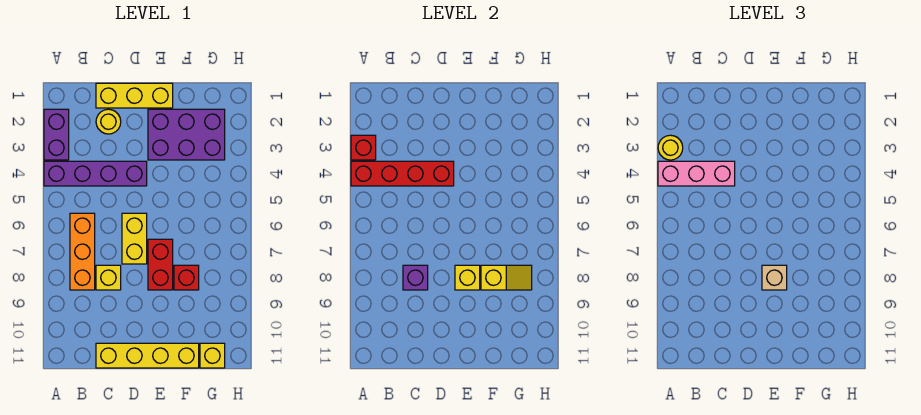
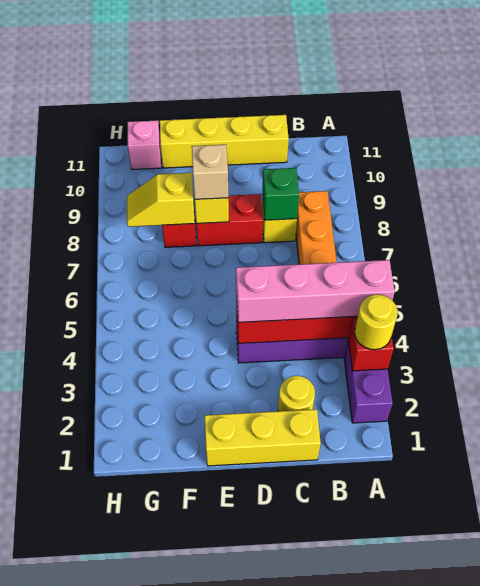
pink brick A4:C4 level 3 -> pink brick A4:D4 level 3
purple brick C8 level 2 -> green brick C8 level 2
yellow brick D6:D7 level 1 -> none
purple brick E2:G3 level 1 -> none
red brick E7:E8 level 1 -> red brick D8:E8 level 1
yellow brick G11 level 1 -> pink brick G11 level 1

